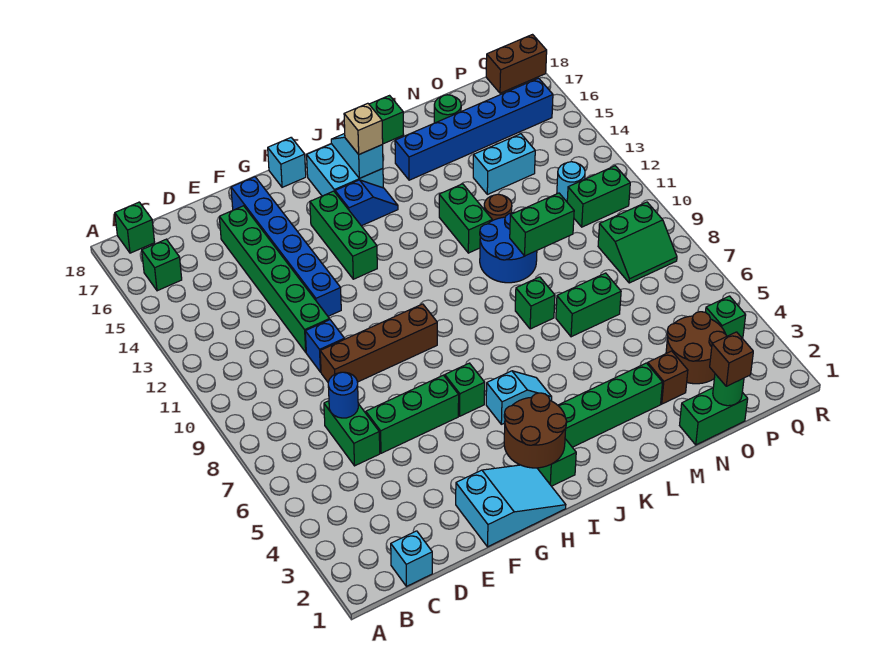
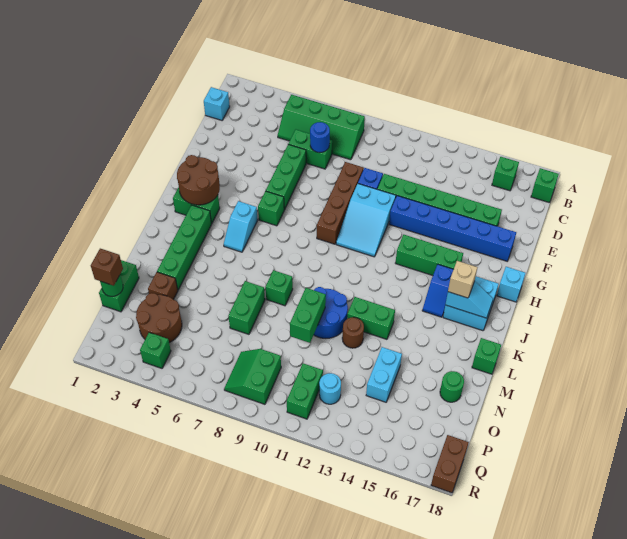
none -> green slope B5:C8 level 1 top B
cyan slope F1:H2 level 1 top F -> cyan slope F10:H11 level 1 top F
blue brick L16:Q16 level 1 -> none

